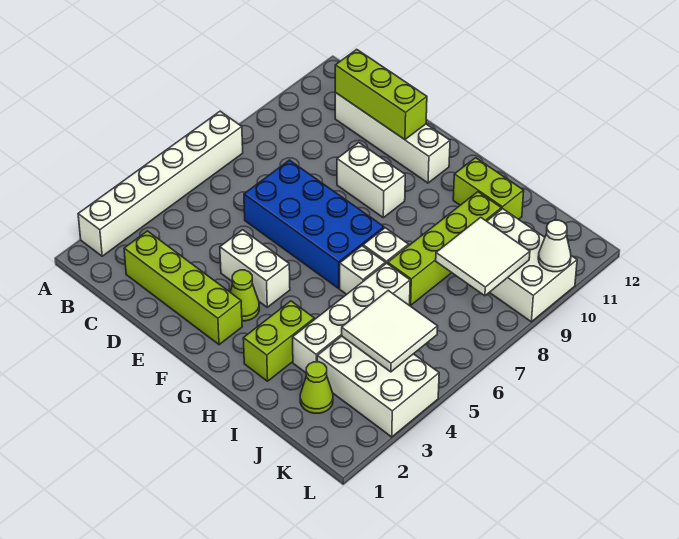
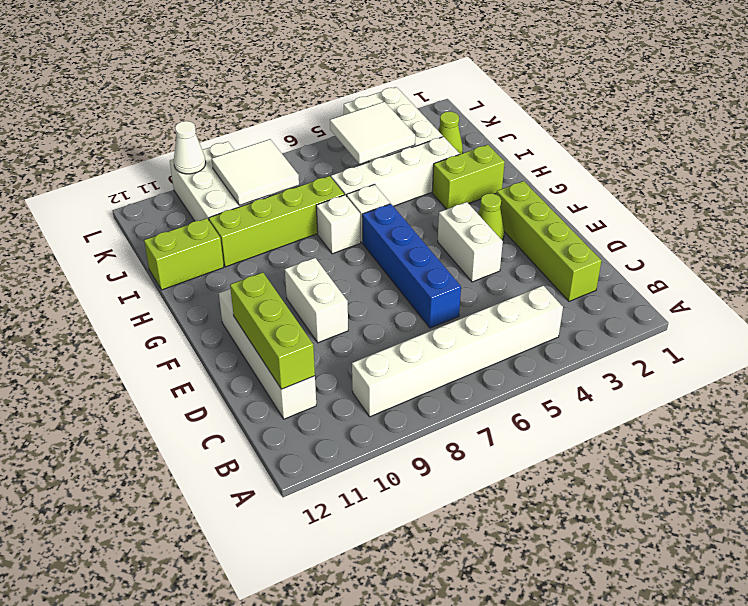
white brick A2:A7 level 1 -> white brick B4:B9 level 1
blue brick D6:G7 level 1 -> blue brick D6:G6 level 1
lime brick H11:I11 level 1 -> lime brick I11:I12 level 1

